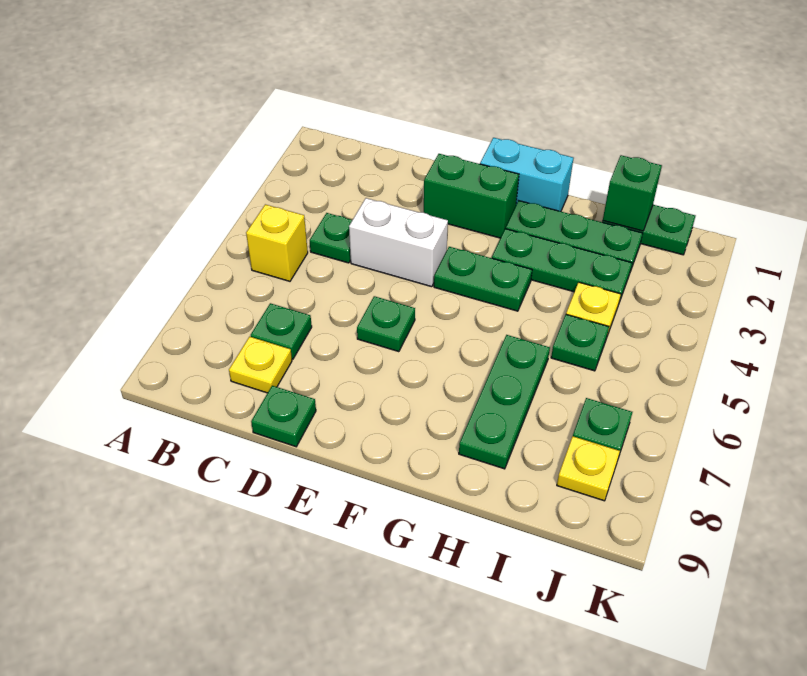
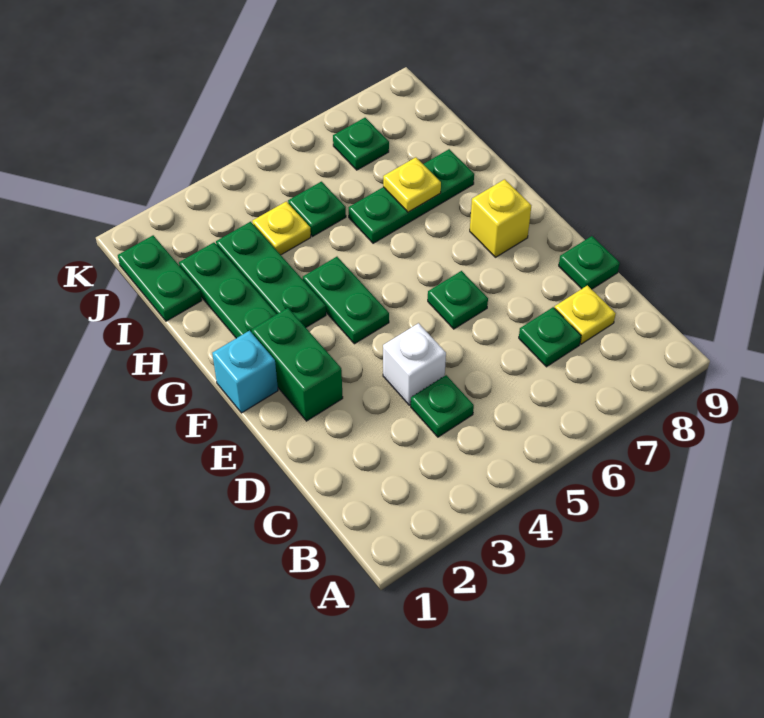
yellow brick B5 level 1 -> yellow brick F8 level 1
white brick D4:E4 level 1 -> white brick D4 level 1
cyan brick F1:G1 level 1 -> cyan brick F1 level 1
green brick I1 level 2 -> none
yellow plate J8 level 1 -> yellow plate H7 level 2

